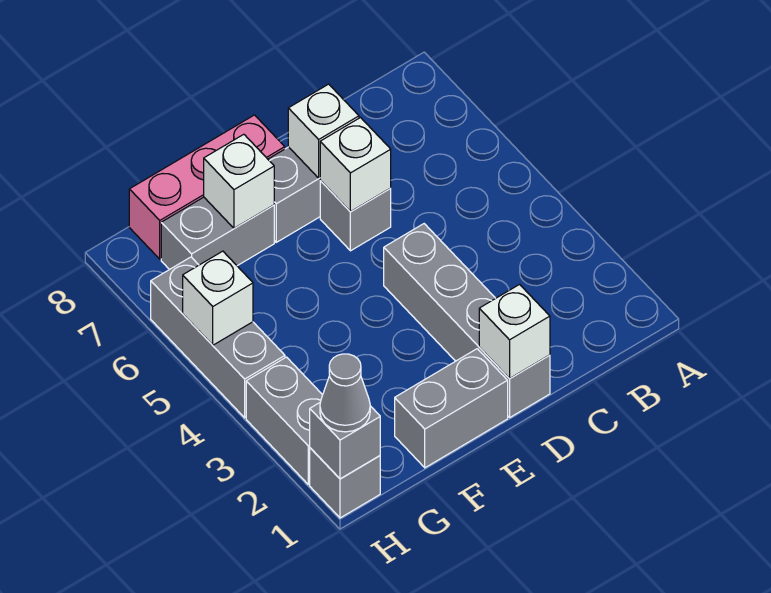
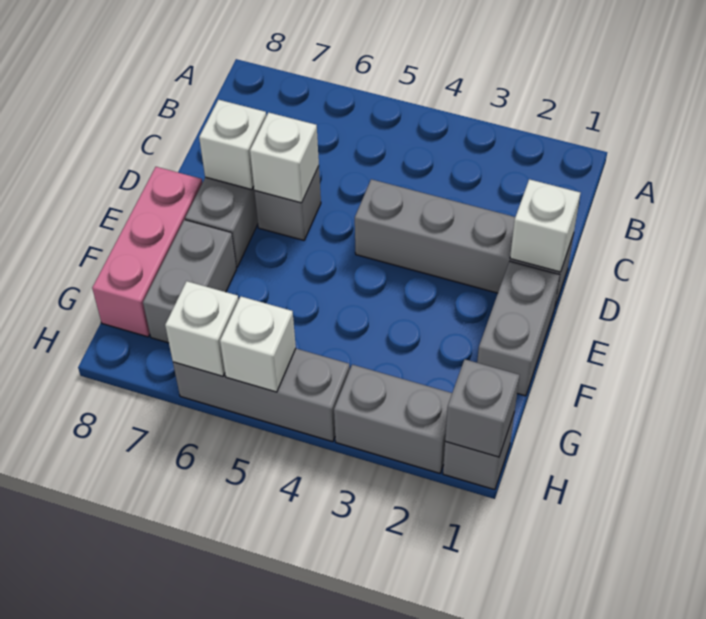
white brick F7 level 2 -> white brick H6 level 2
grey cone H1 level 3 -> none

